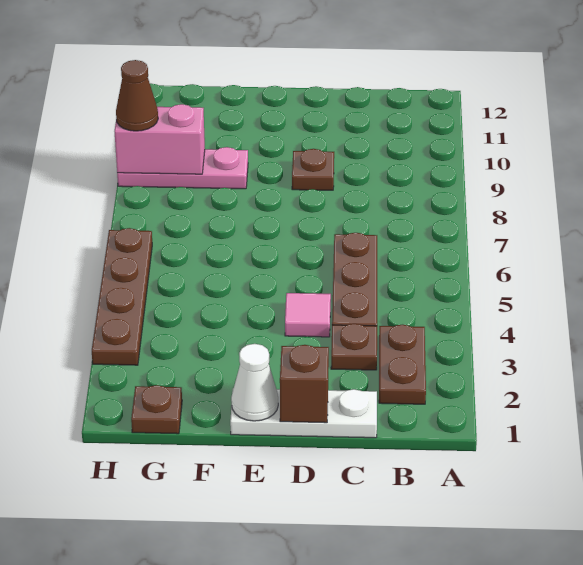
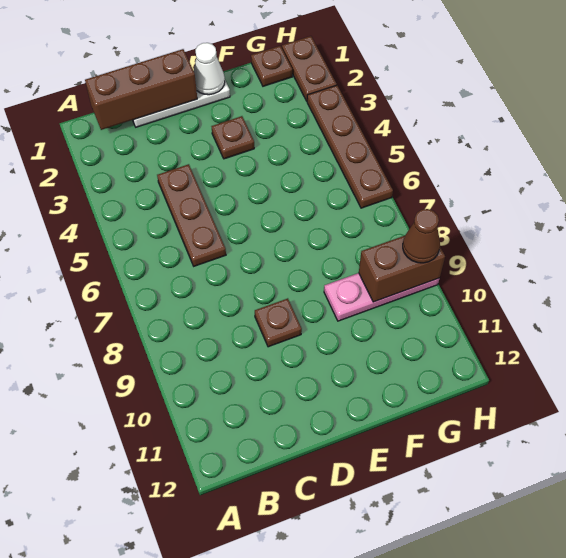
brown plate B2:B3 level 1 -> brown plate H1:H2 level 1
brown plate C3 level 1 -> brown plate E3 level 1
brown brick D1 level 2 -> brown brick B1:D1 level 2
pink tile D4 level 1 -> none
pink brick G9:H9 level 2 -> brown brick G9:H9 level 2

